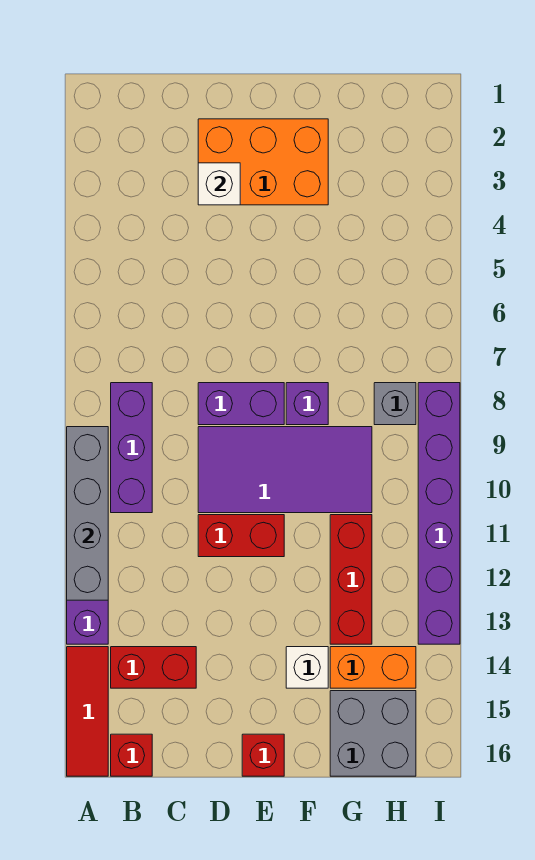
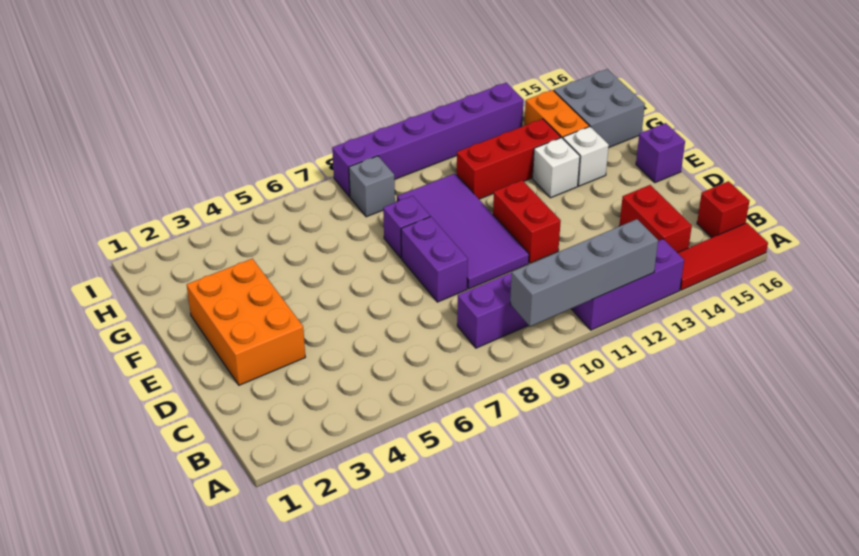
white brick D3 level 2 -> white brick F13 level 1
red brick E16 level 1 -> purple brick E16 level 1

